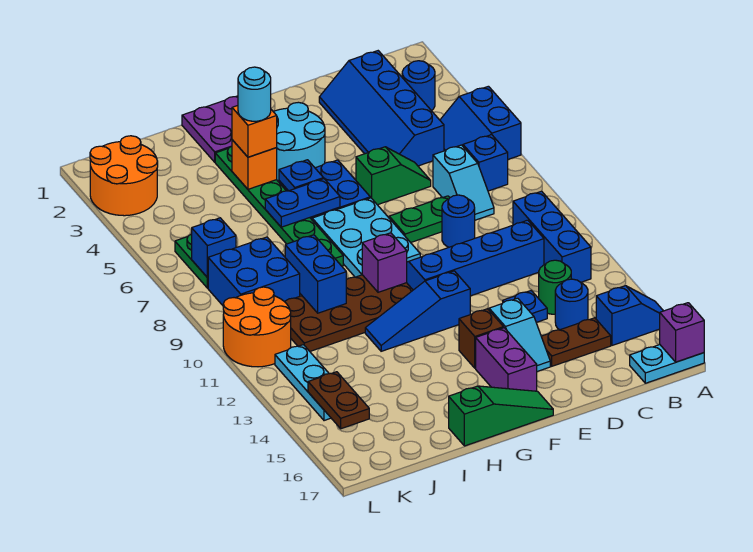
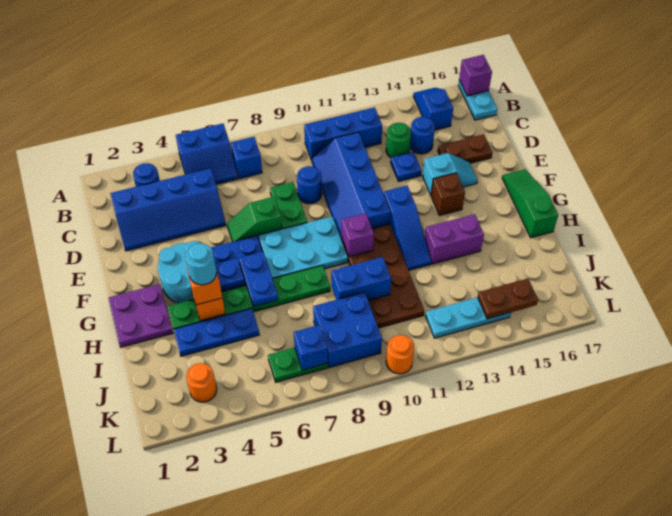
cyan slope C7:C8 level 1 top 7 -> none
brown plate C15:D15 level 1 -> brown plate D15:D16 level 1
green slope D6:E6 level 1 top E -> green slope E6:E7 level 1 top 7
purple brick F15:F16 level 1 -> purple brick H13:H14 level 1
none -> blue plate I3:I5 level 1
orange round brick K2:L3 level 1 -> orange round brick K3 level 1
orange round brick K10:L11 level 1 -> orange round brick L10 level 1

